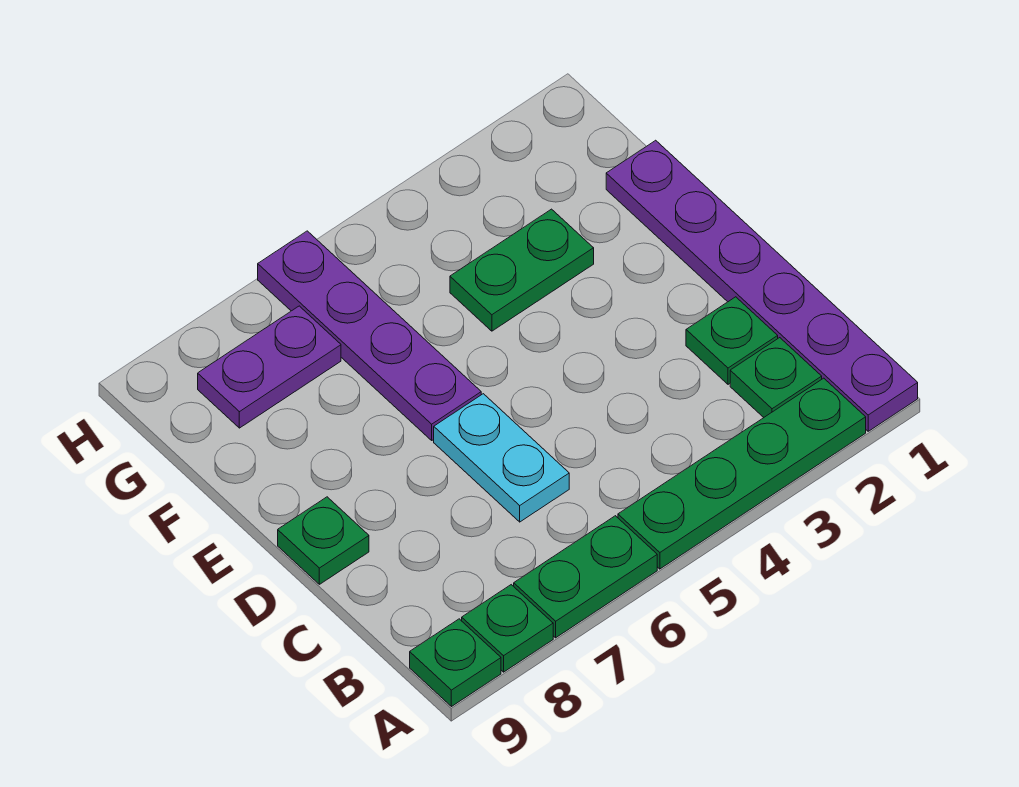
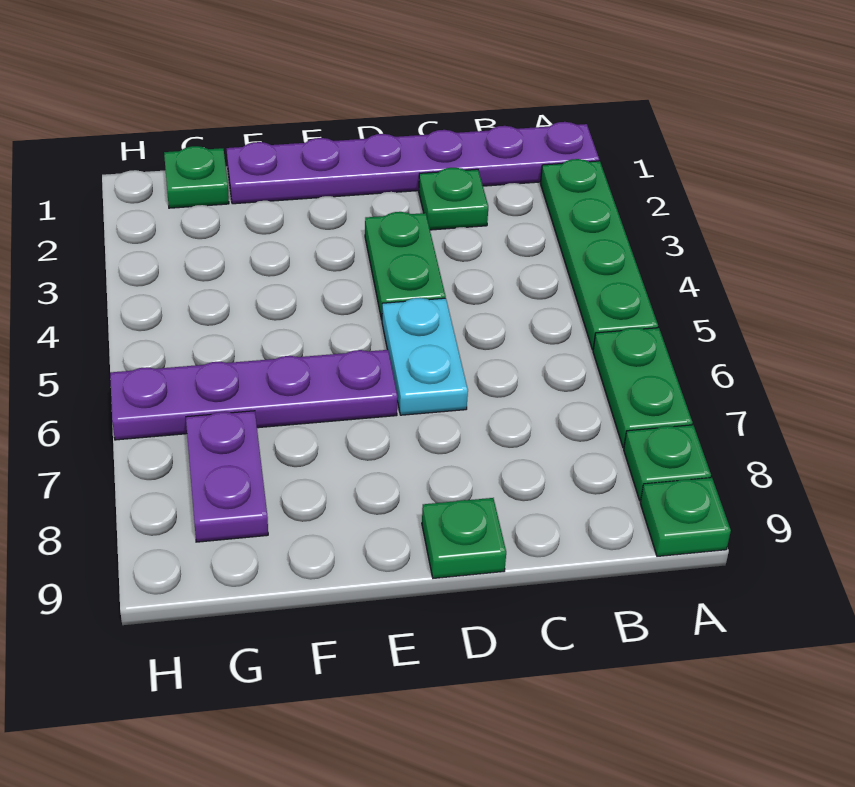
green plate B2 level 1 -> green plate G1 level 1
cyan plate C6:D6 level 1 -> cyan plate D5:D6 level 1
green plate F3:F4 level 1 -> green plate D3:D4 level 1

